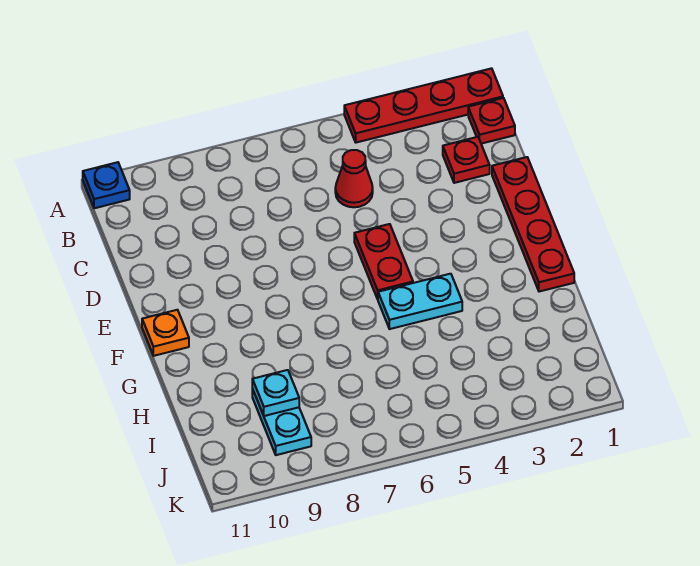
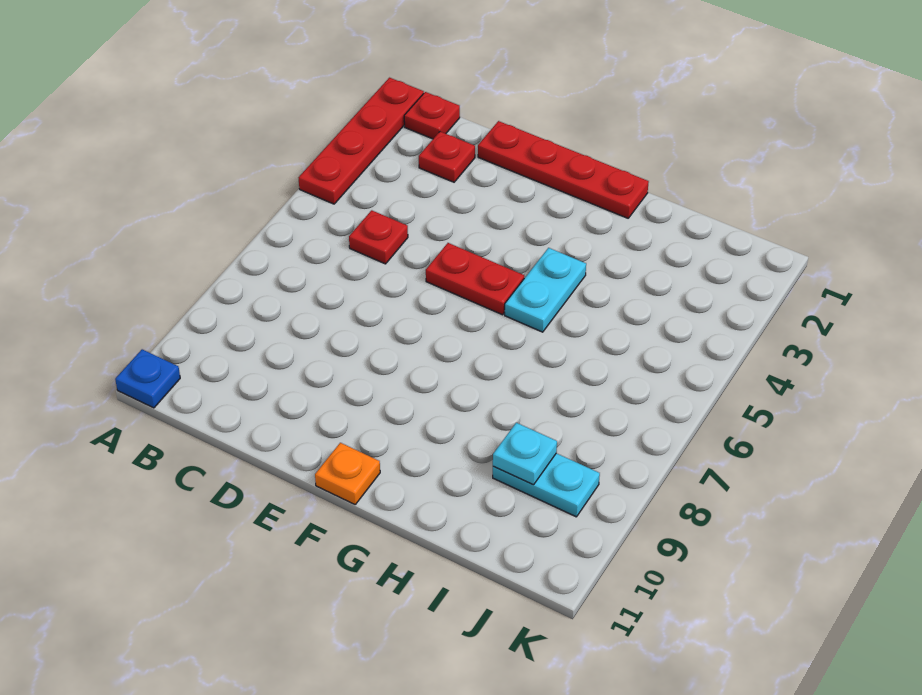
red cone C5 level 1 -> red plate C5 level 1

